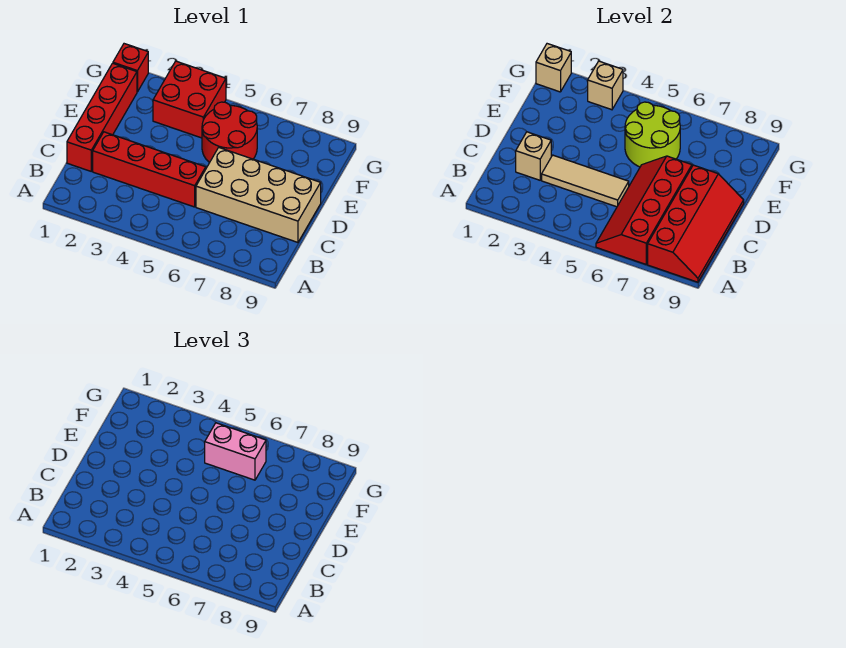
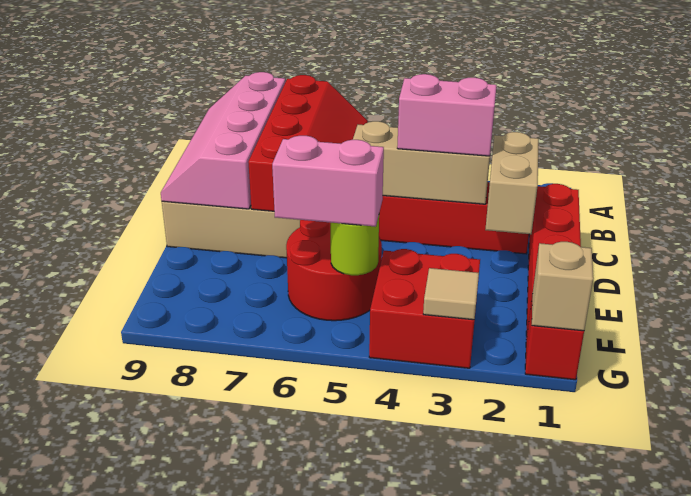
red slope A8:D9 level 2 top 8 -> pink slope A8:D9 level 2 top 8
tan brick C2 level 2 -> tan brick C2:D2 level 2
tan tile C3:C5 level 2 -> tan brick C3:C5 level 2
none -> pink brick C3:C4 level 3
lime round brick E5:F6 level 2 -> lime round brick F5 level 2
tan brick G3 level 2 -> tan tile G3 level 2

